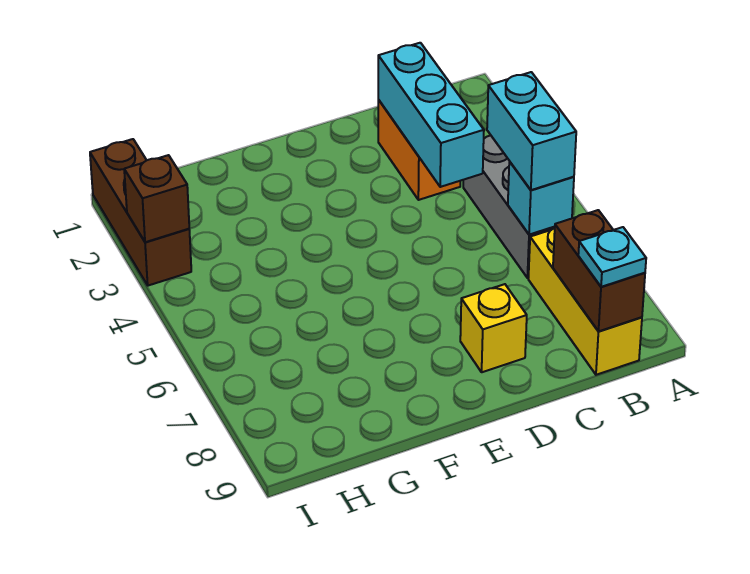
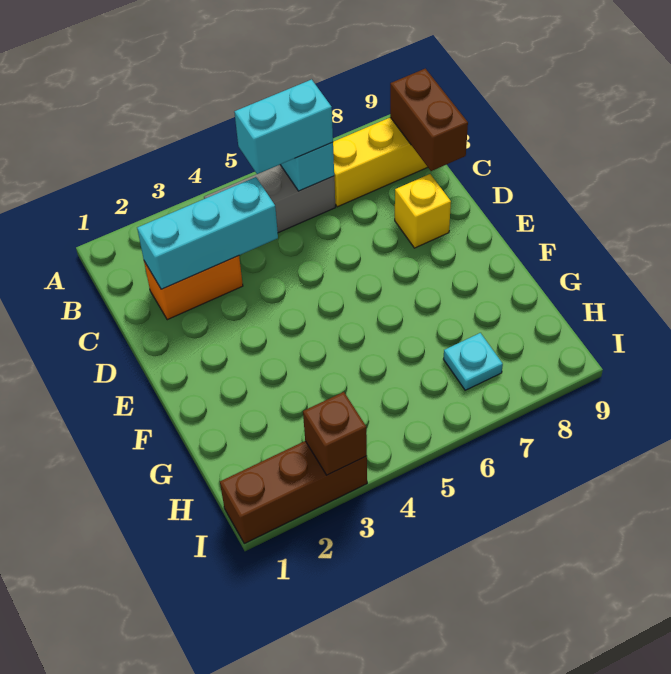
brown brick B8:B9 level 2 -> brown brick B9:C9 level 2
cyan plate B9 level 3 -> cyan plate H7 level 1

